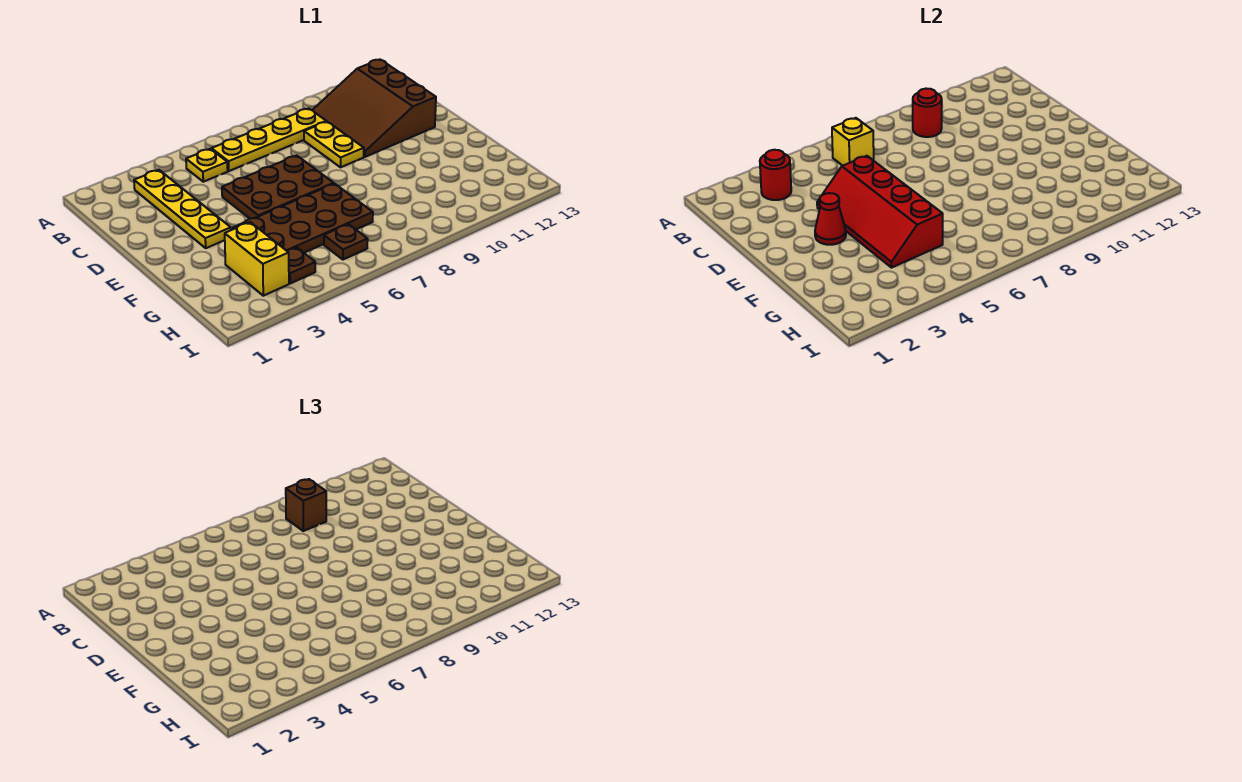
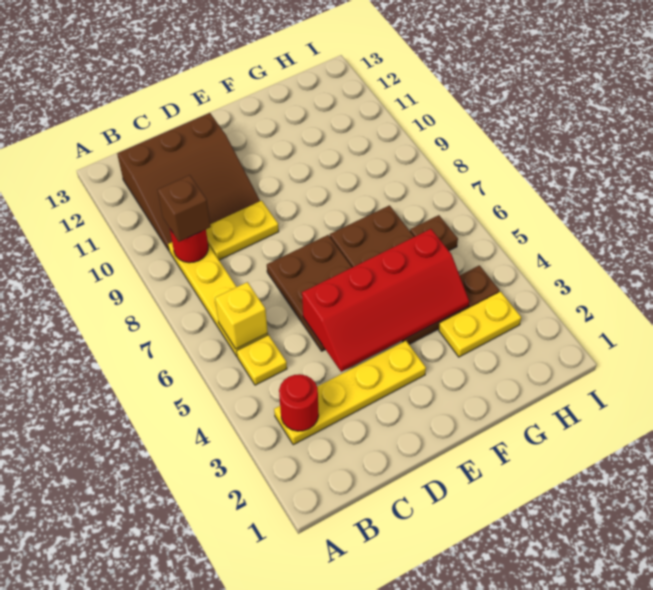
red cone E3 level 2 -> none
yellow brick G3:H3 level 1 -> yellow plate G3:H3 level 1

